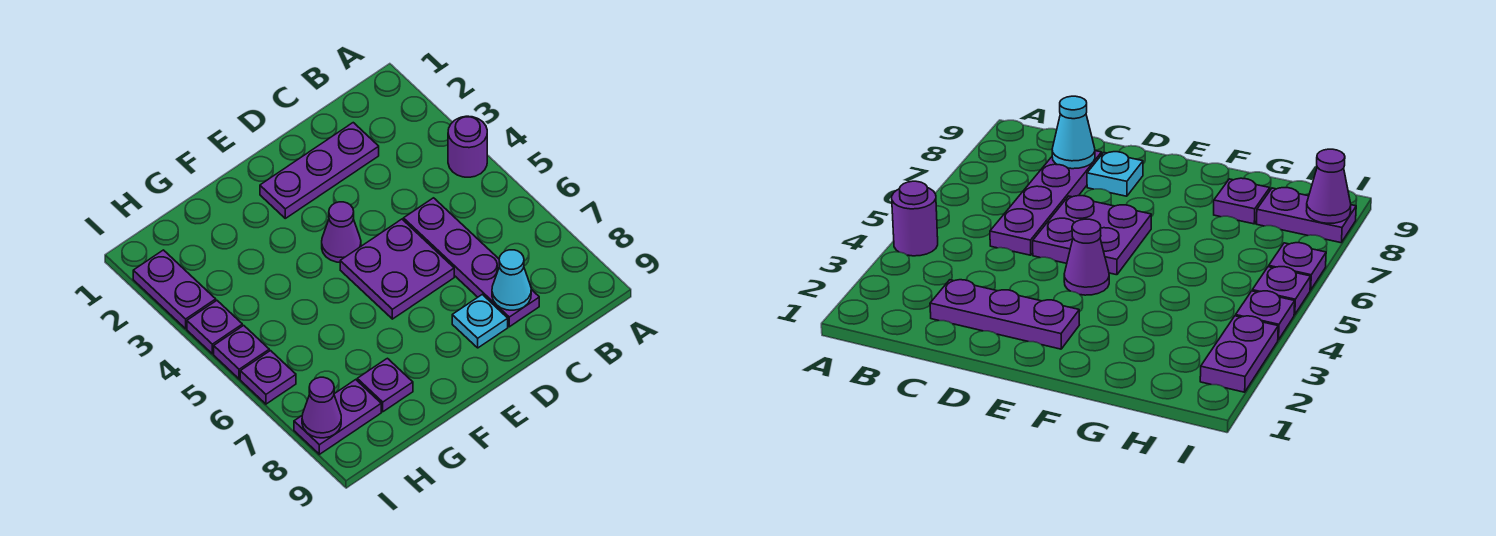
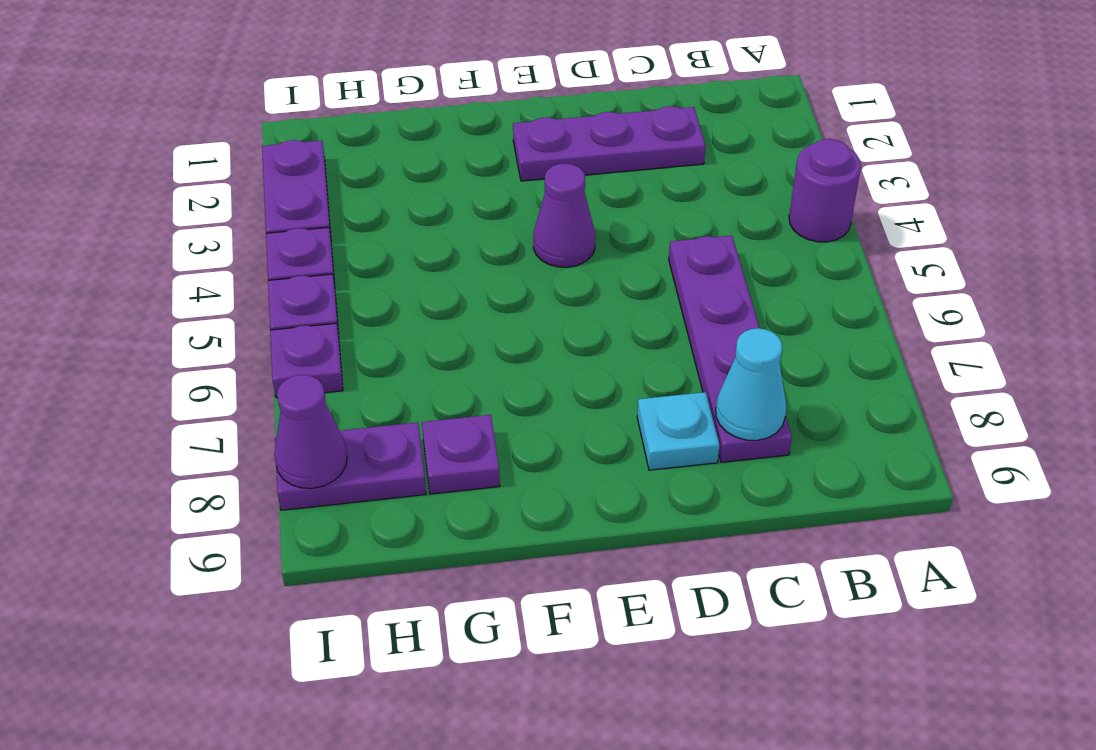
purple plate D5:E6 level 1 -> none

